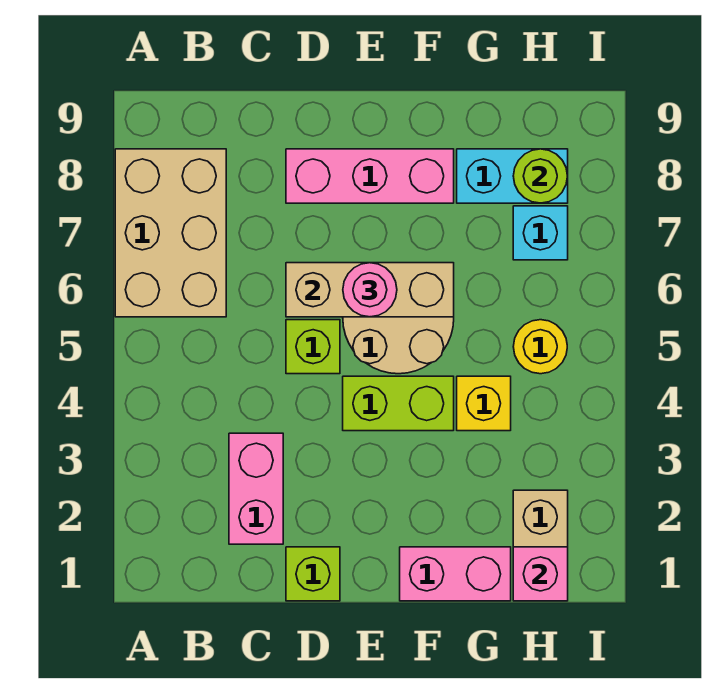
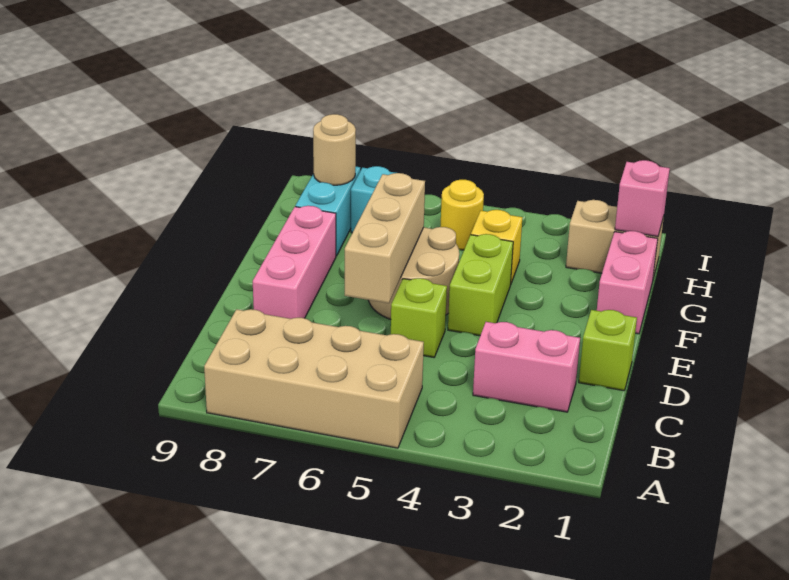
tan brick A6:B8 level 1 -> tan brick A5:B8 level 1
pink round brick E6 level 3 -> none
lime round brick H8 level 2 -> tan round brick H8 level 2

